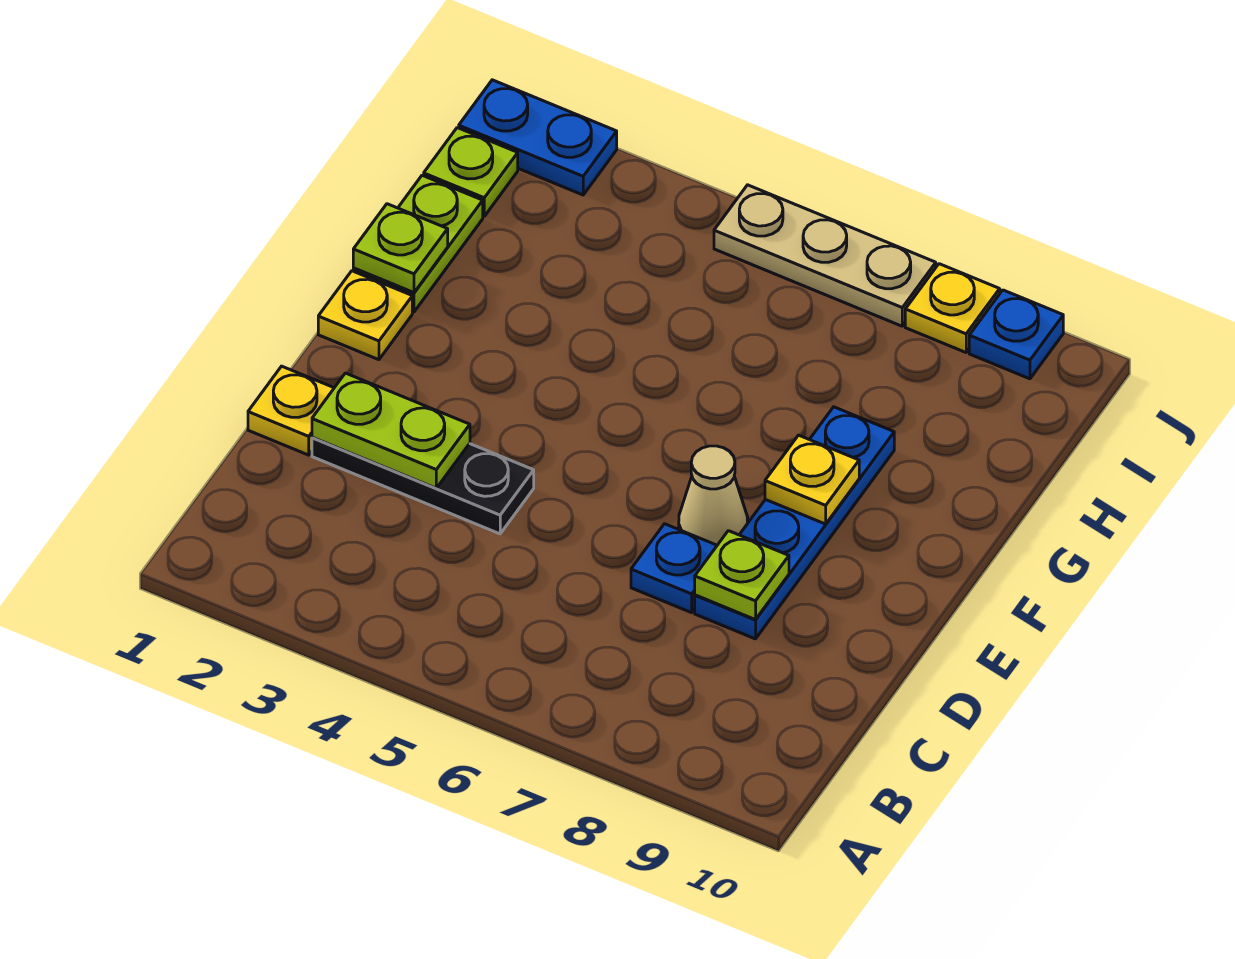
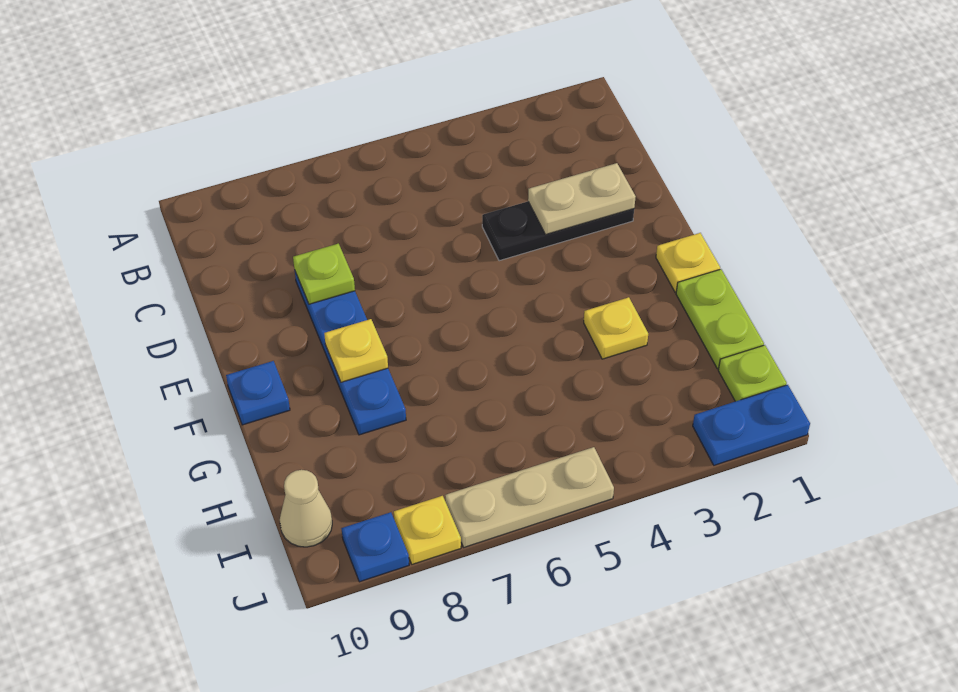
yellow plate D1 level 1 -> yellow plate G3 level 1
lime plate D2:D3 level 2 -> tan plate D2:D3 level 2
blue plate D7 level 1 -> blue plate F10 level 1
tan cone E7 level 1 -> tan cone I10 level 1
lime plate G1 level 2 -> none

